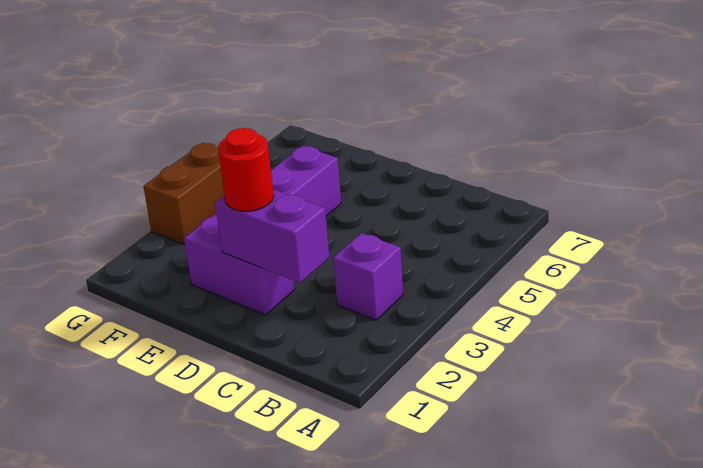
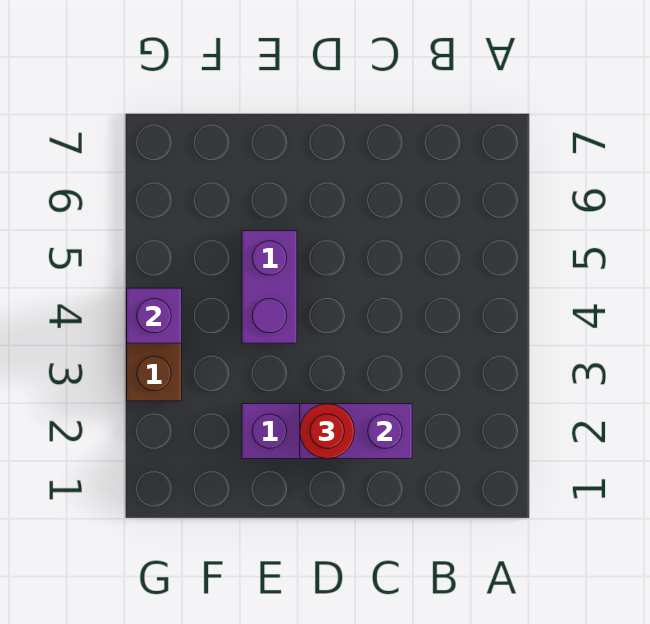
purple brick B3 level 1 -> purple brick G4 level 2

